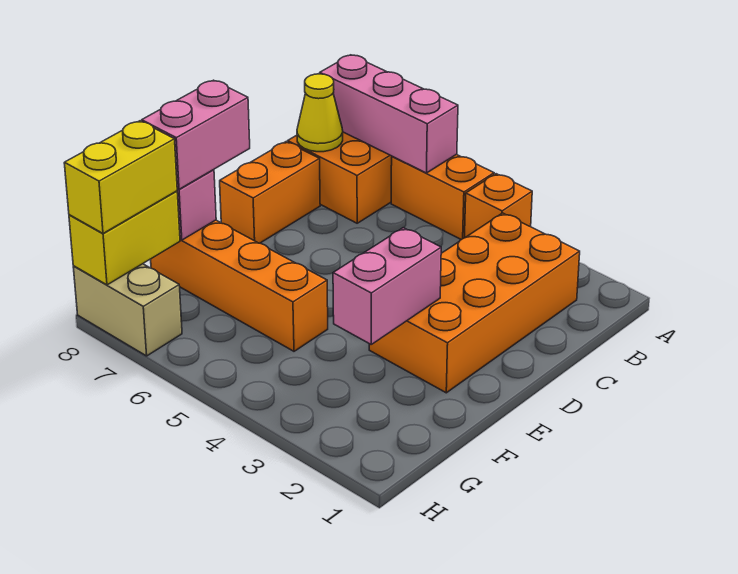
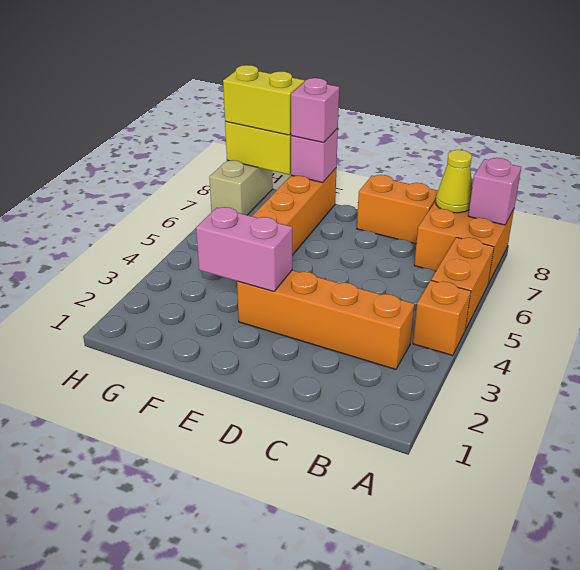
pink brick A6:A8 level 2 -> pink brick A8 level 2
orange brick B2:E3 level 1 -> orange brick B3:E3 level 1
pink brick E8:F8 level 3 -> pink brick F8 level 3

